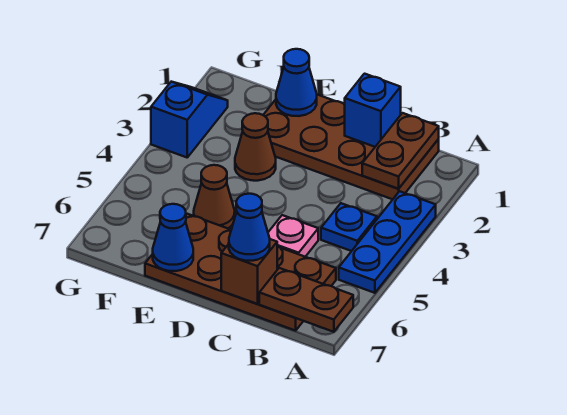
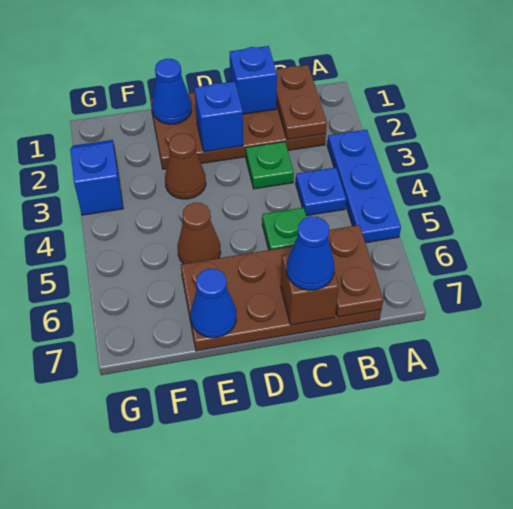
brown plate A7:B7 level 2 -> brown plate B6:B7 level 2
none -> green plate C3 level 1
pink plate C5 level 1 -> green plate C5 level 1
none -> blue brick D2 level 2

